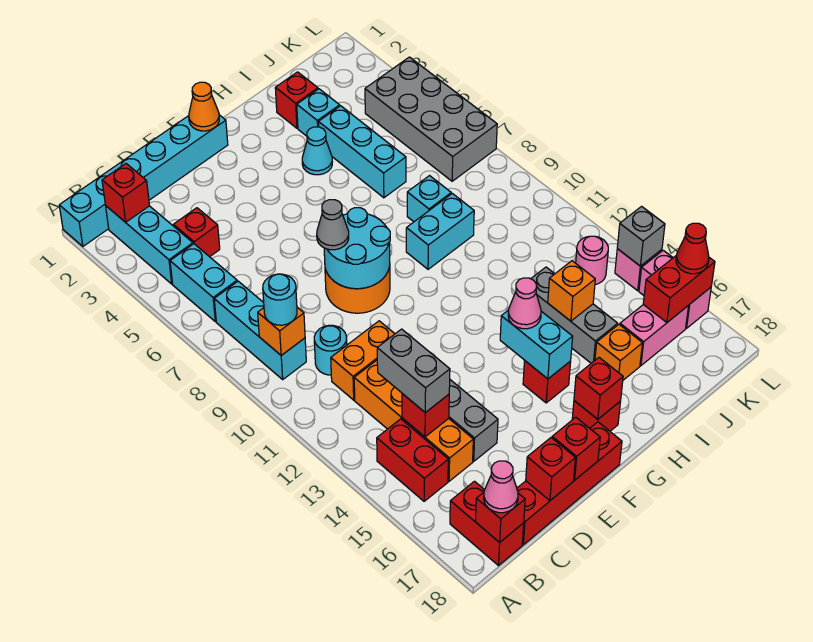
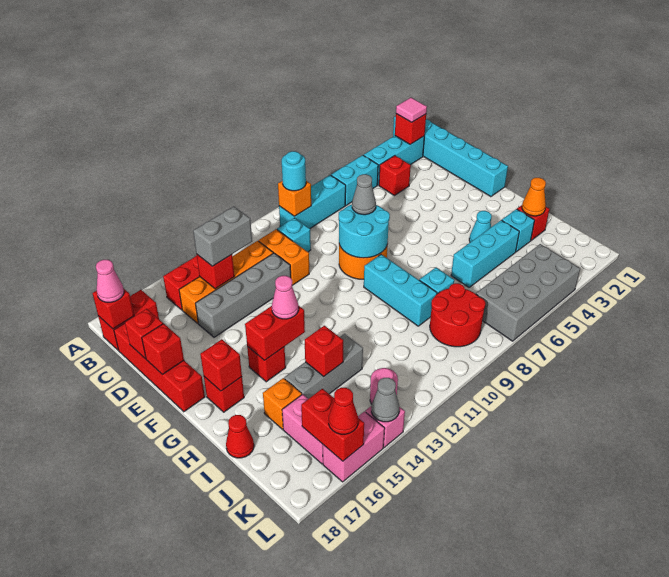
none -> pink tile B2 level 3
cyan round brick C10 level 1 -> cyan brick C10 level 1
orange cone F1 level 2 -> orange cone I2 level 2
cyan brick G14:G15 level 2 -> red brick G14:G15 level 2
cyan brick H9:I9 level 1 -> cyan brick G9:I9 level 1
orange brick I14 level 2 -> red brick I14 level 2
none -> red cone I18 level 1
none -> red round brick J8:K9 level 1
grey brick L14 level 2 -> grey cone L14 level 2

